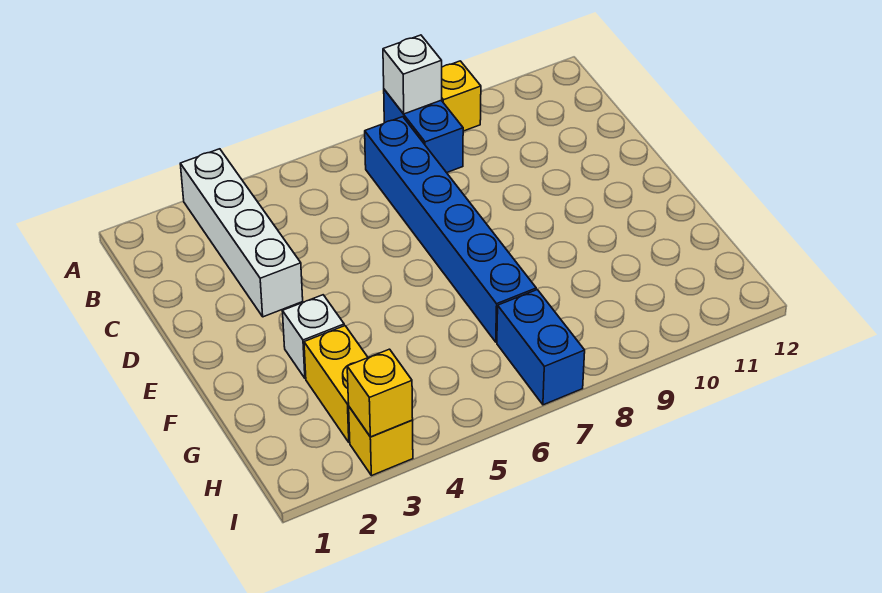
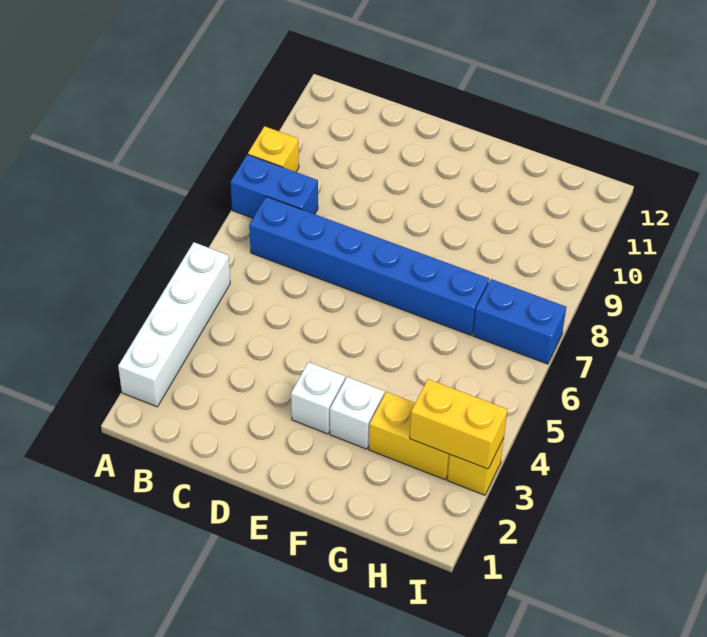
white brick A3:D3 level 1 -> white brick A2:A5 level 1
white brick A8 level 2 -> white brick E3 level 1
yellow brick I3 level 2 -> yellow brick H3:I3 level 2

